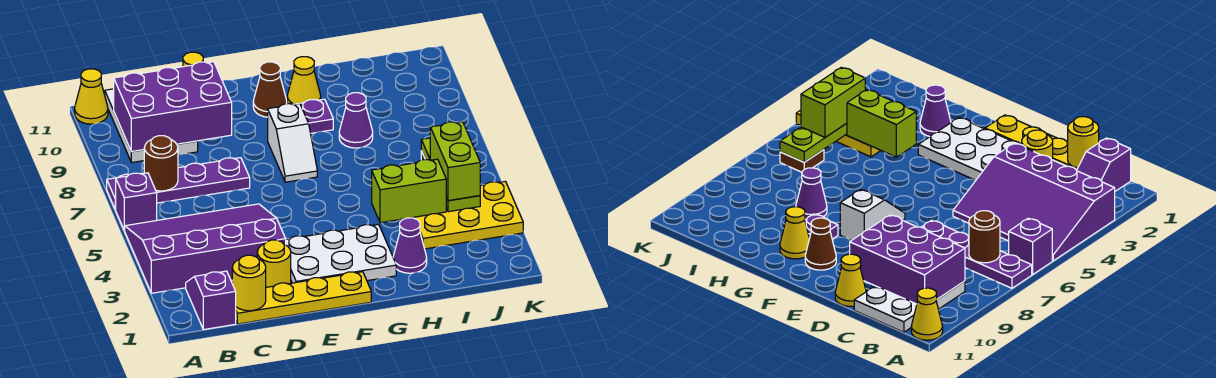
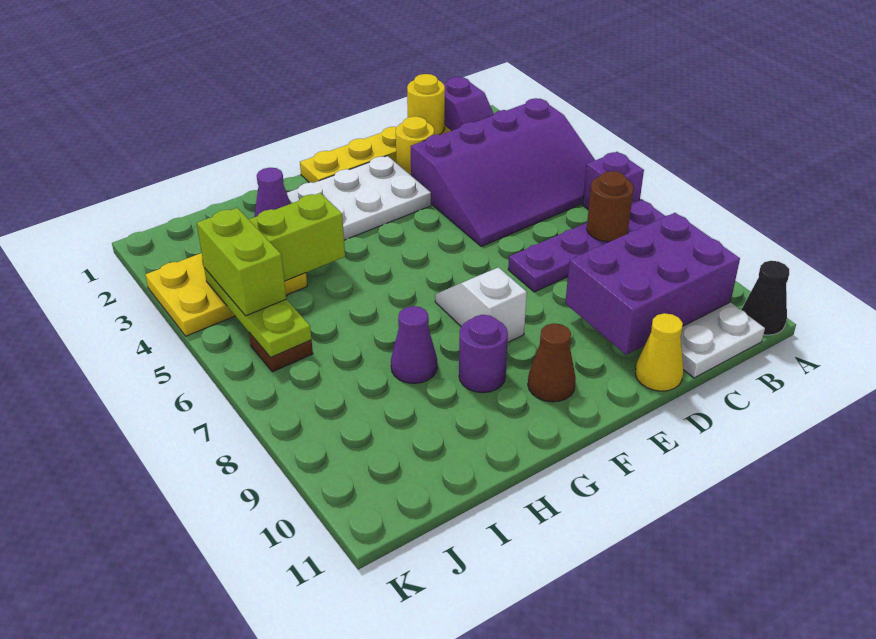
yellow cone A11 level 1 -> black cone A11 level 1
purple plate G9 level 1 -> purple round brick G9 level 1
yellow cone G10 level 1 -> none

